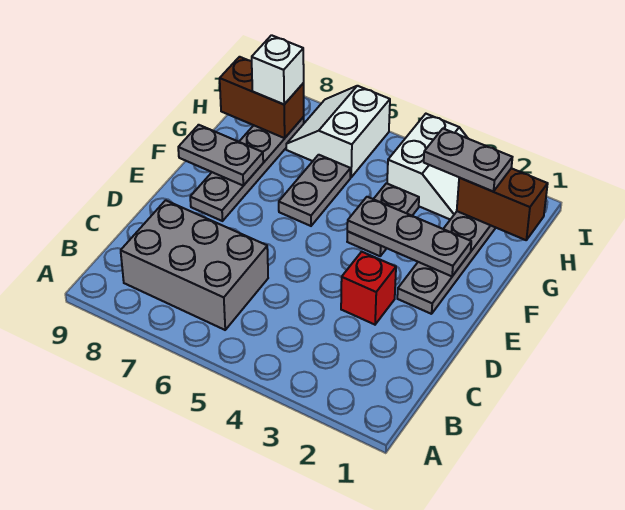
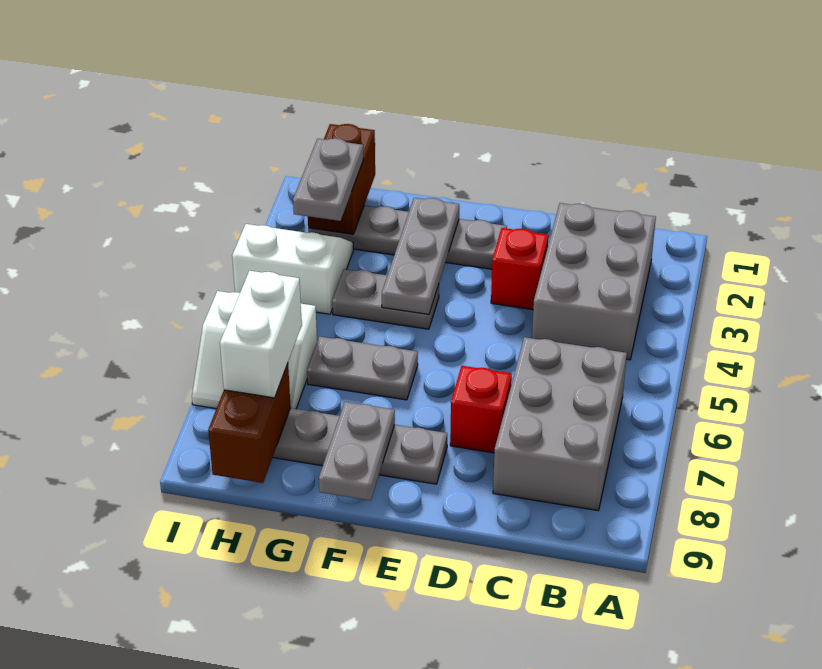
none -> grey brick B2:C4 level 1
none -> red brick D7 level 1
white brick H8 level 3 -> white brick H7:H8 level 3

